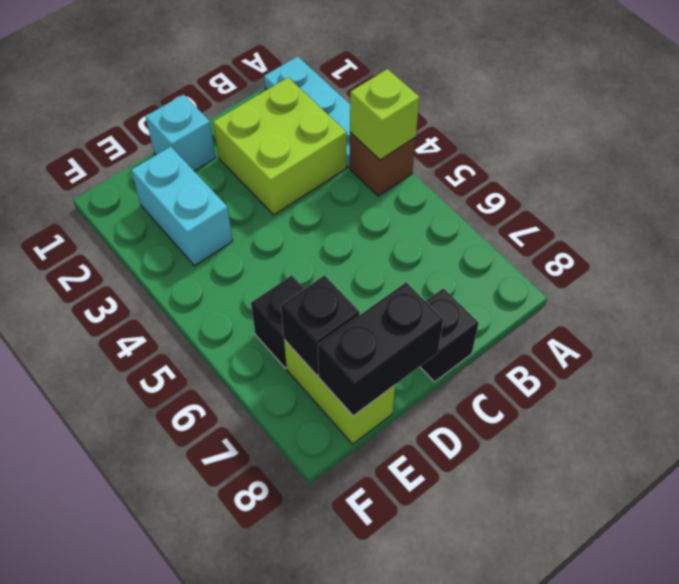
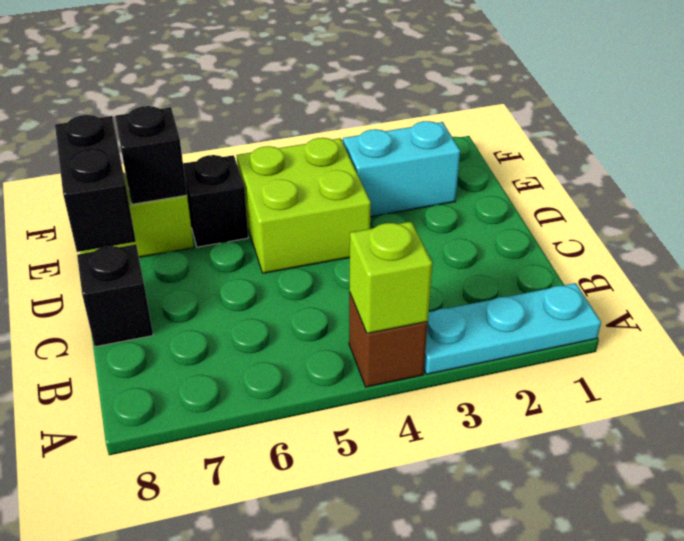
lime brick B2:C3 level 1 -> lime brick D4:E5 level 1
cyan brick D1 level 1 -> none

